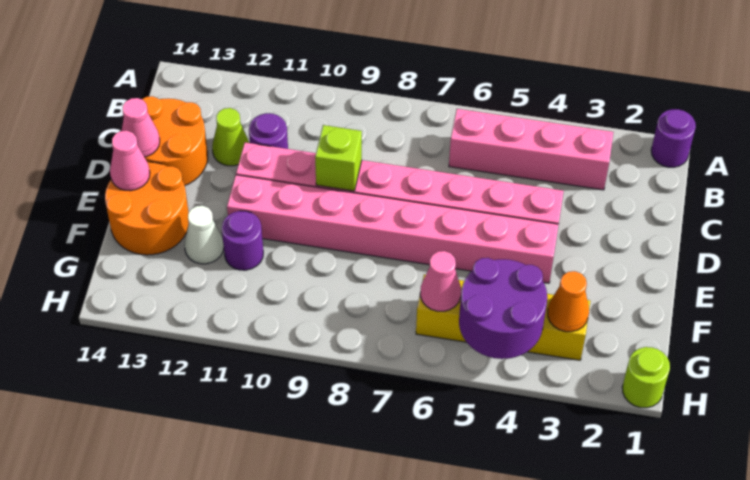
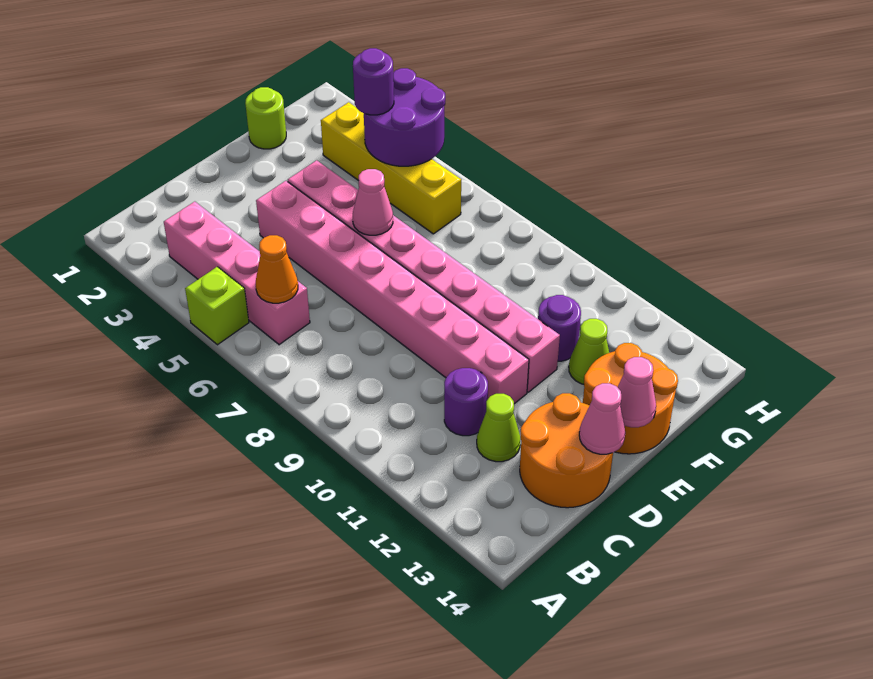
purple round brick A1 level 1 -> purple round brick G4 level 3
lime brick D9 level 2 -> lime brick A5 level 1
white cone F12 level 1 -> lime cone F12 level 1
orange cone G3 level 2 -> orange cone B6 level 2
pink cone G6 level 2 -> pink cone E6 level 2
lime round brick H1 level 1 -> lime round brick F1 level 1

